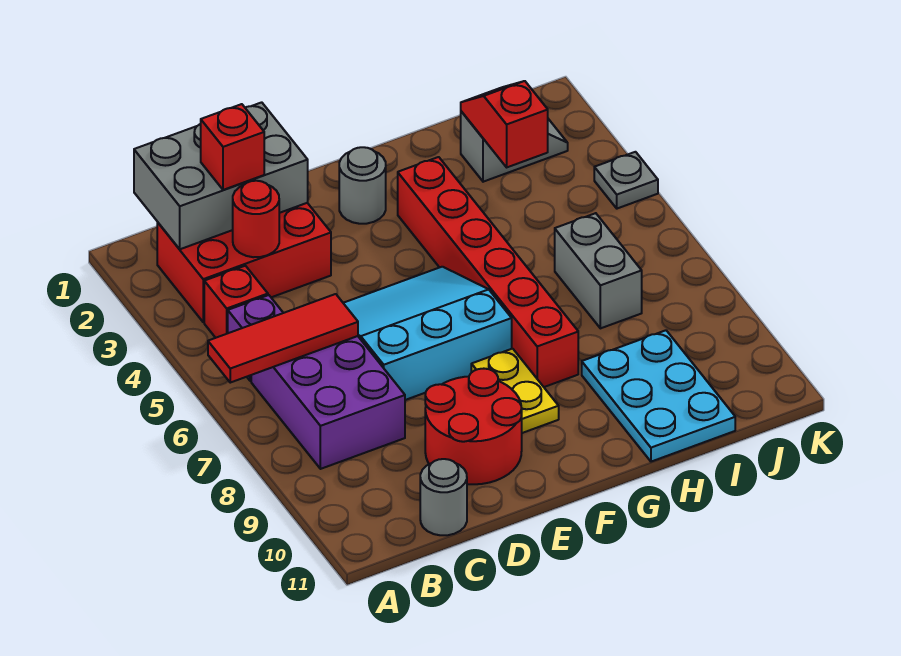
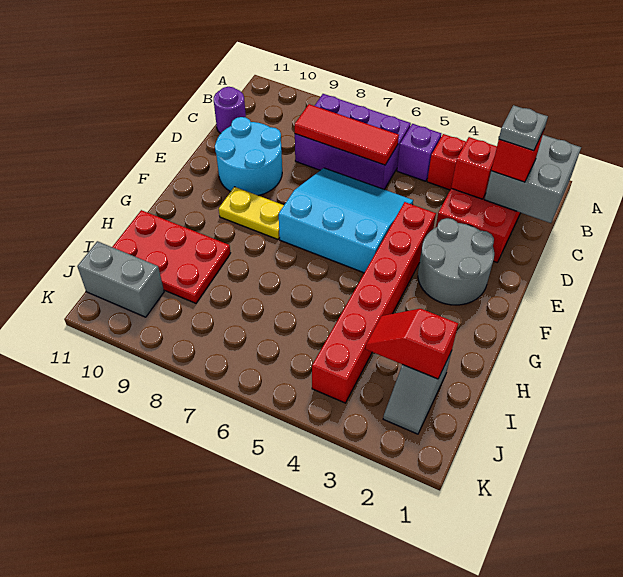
red tile A6:C6 level 2 -> red tile C6:C8 level 2
grey brick B1:D2 level 2 -> grey brick B1:C2 level 2
red round brick C3 level 2 -> red brick C3 level 2
grey round brick C11 level 1 -> purple round brick C11 level 1
cyan slope D5:F7 level 1 top 7 -> cyan slope D5:F7 level 1 top F
red round brick D9:E10 level 1 -> cyan round brick D9:E10 level 1
grey round brick F2 level 1 -> grey round brick E2:F3 level 1
red brick G3:G8 level 1 -> red brick E4:J4 level 1
cyan plate H9:I11 level 1 -> red plate H9:I11 level 1
red slope I2:I3 level 2 top 3 -> red slope I2:I3 level 2 top 2
grey brick I6:I7 level 1 -> grey brick J10:J11 level 1
grey plate K4 level 1 -> grey plate C2 level 4

